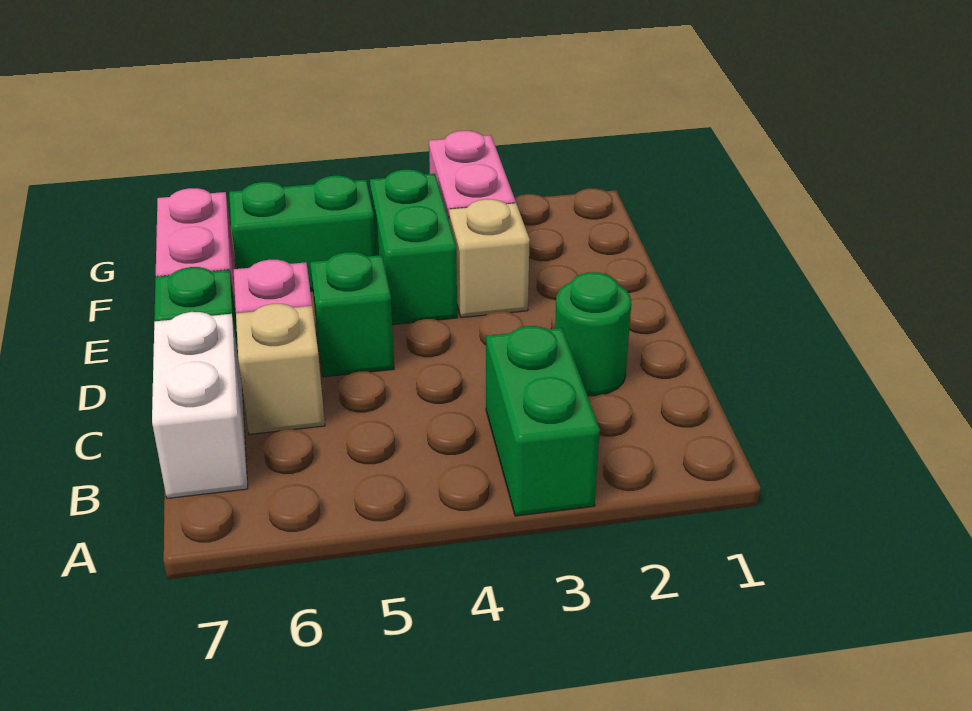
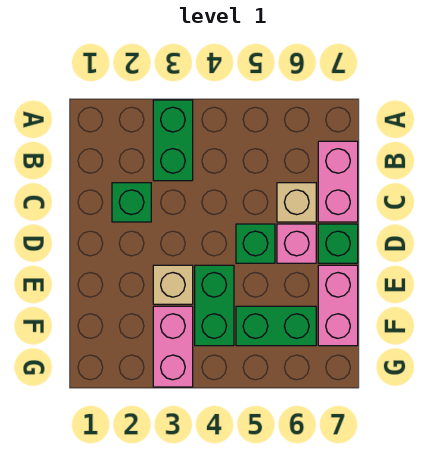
white brick B7:C7 level 1 -> pink brick B7:C7 level 1
green round brick C2 level 1 -> green brick C2 level 1

